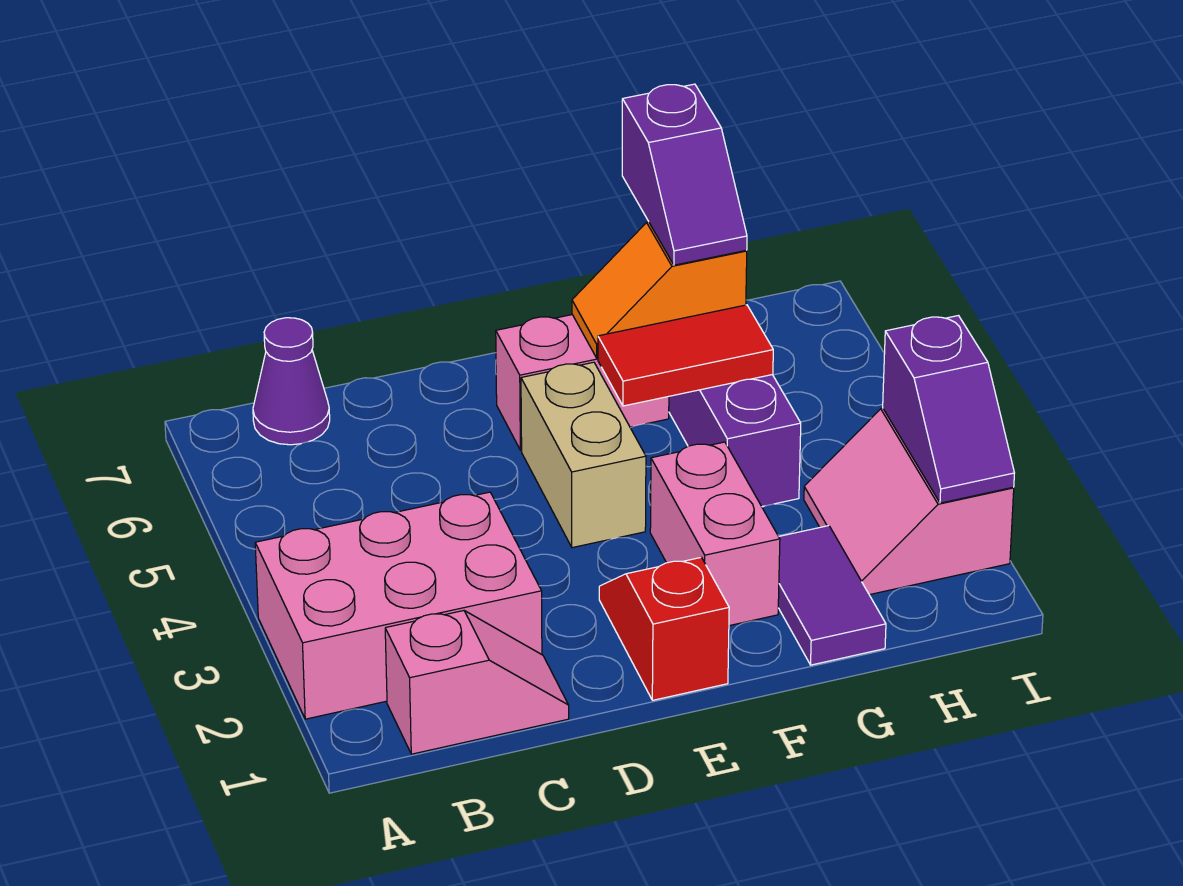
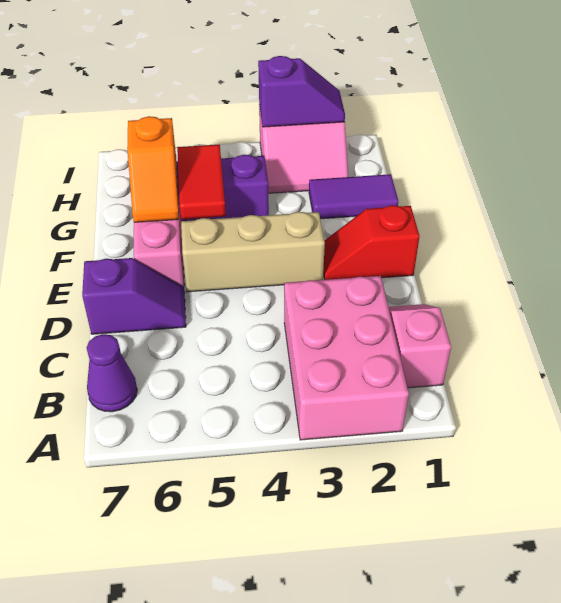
tan brick E4:E5 level 1 -> tan brick E3:E5 level 1
pink brick F2:F3 level 1 -> none
purple slope G6:G7 level 3 top 7 -> purple slope D6:D7 level 1 top 7

